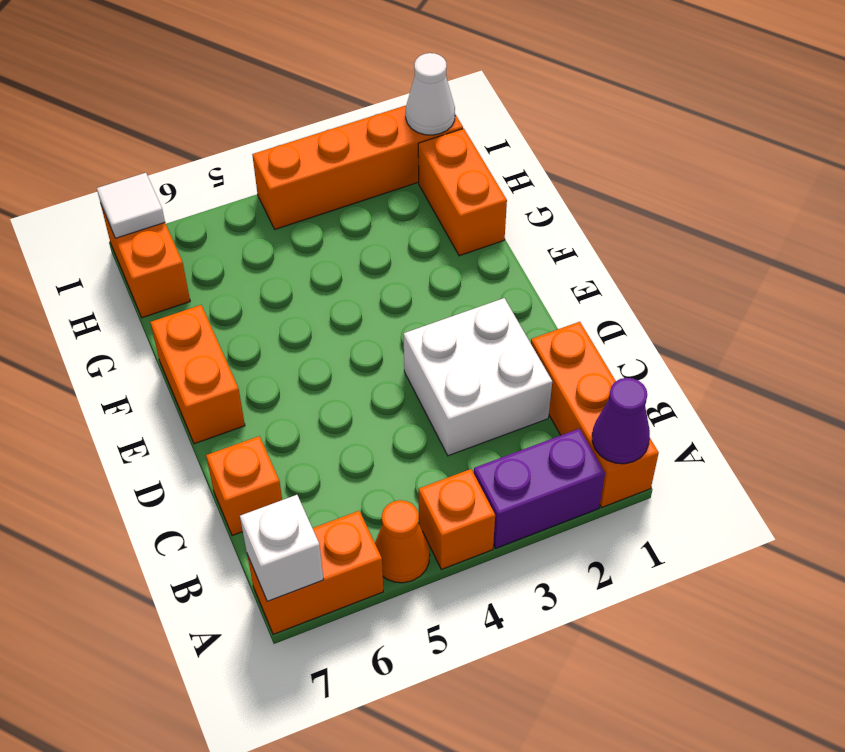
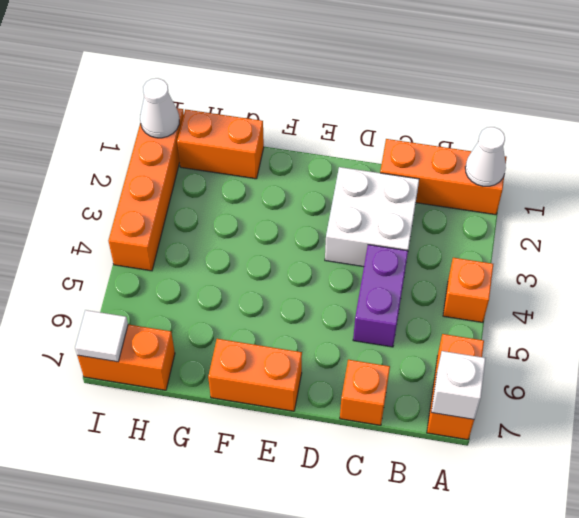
purple cone A1 level 2 -> white cone A1 level 2
purple brick A2:A3 level 1 -> purple brick C4:C5 level 1
orange cone A5 level 1 -> none

